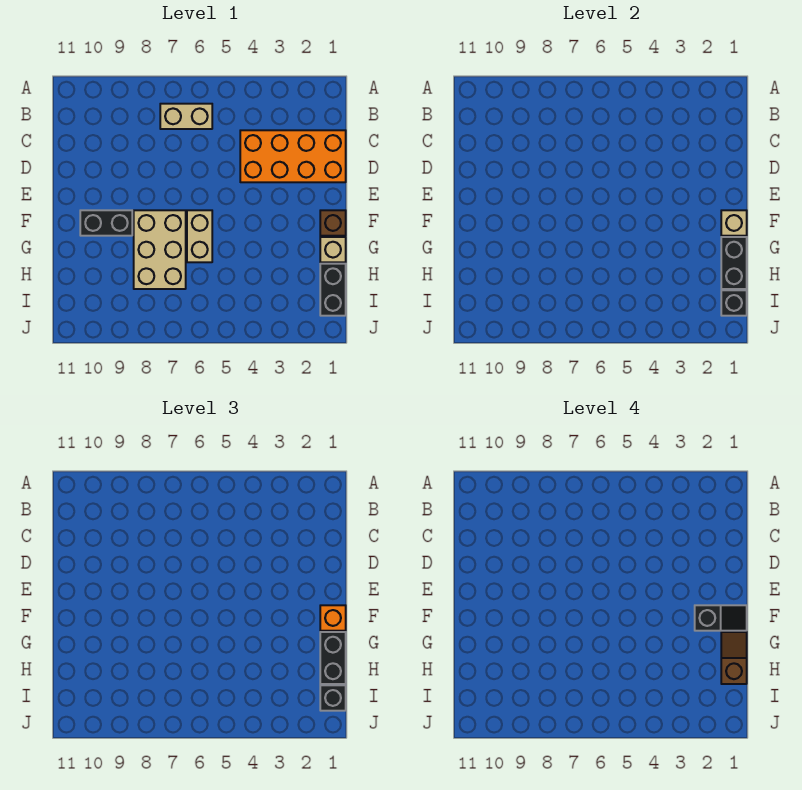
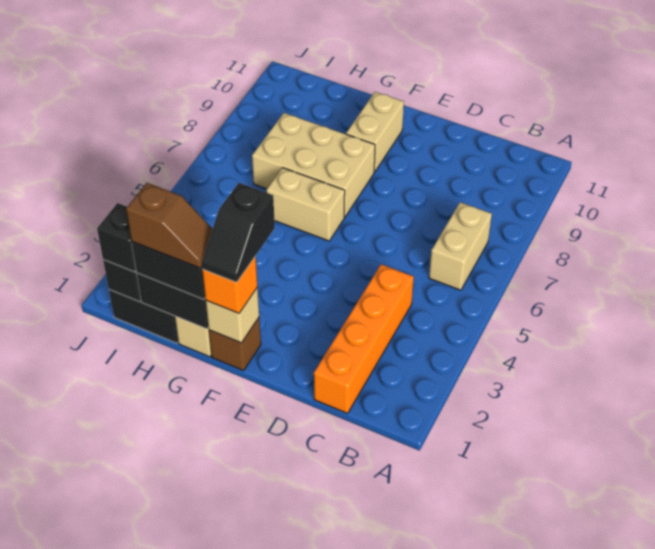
orange brick C1:D4 level 1 -> orange brick C1:C4 level 1
black brick F9:F10 level 1 -> tan brick F9:F10 level 1

